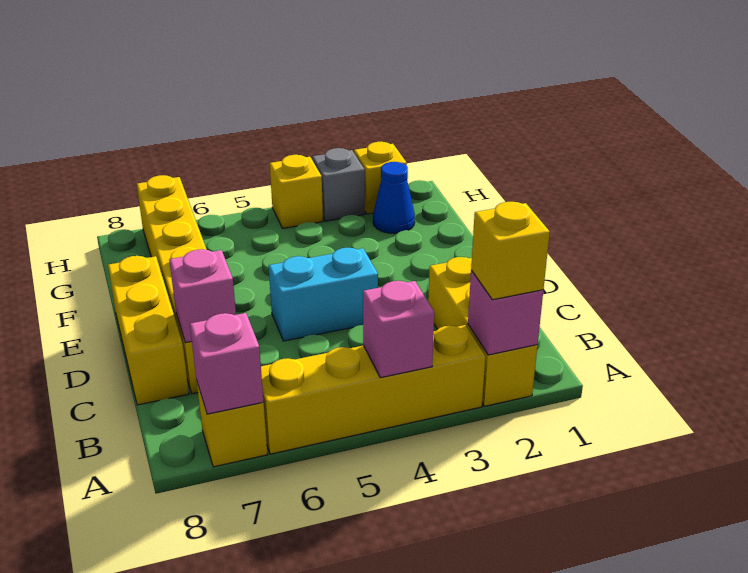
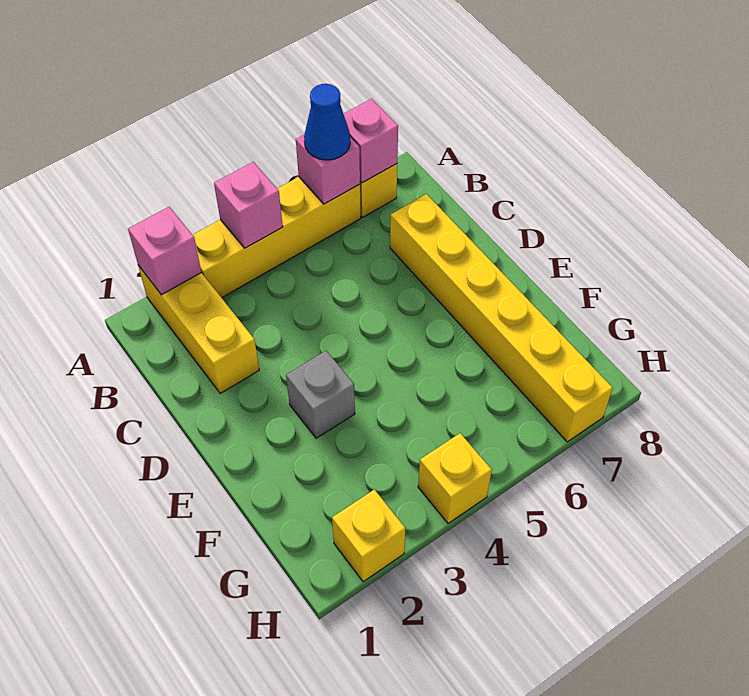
yellow brick A2 level 3 -> none
pink brick C7 level 2 -> pink brick A6 level 2
yellow brick C8:E8 level 1 -> none
cyan brick D4:D5 level 1 -> none
blue cone G2 level 1 -> blue cone A6 level 3
grey brick H3 level 1 -> grey brick E3 level 1

